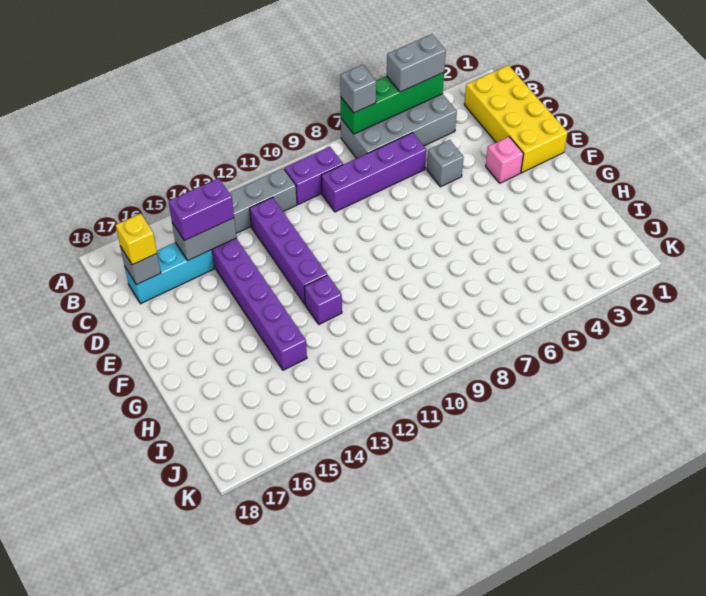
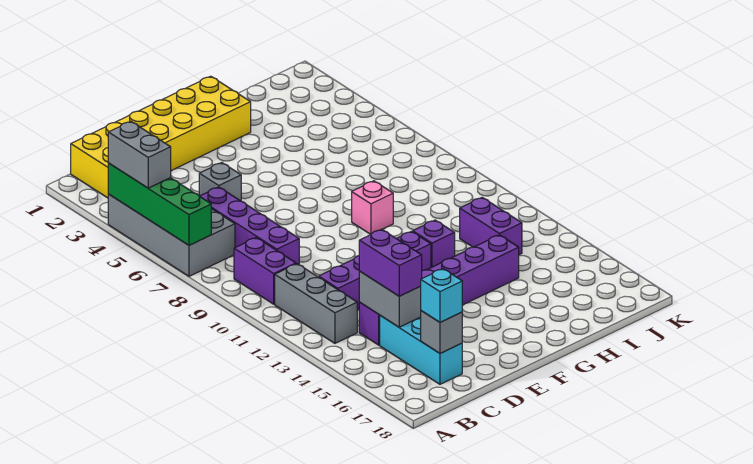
grey brick A7 level 3 -> none
yellow brick B1:E2 level 1 -> yellow brick B1:G2 level 1
yellow brick C17 level 3 -> cyan brick C17 level 3
pink brick E3 level 1 -> pink brick G9 level 1
none -> purple brick I12:I13 level 1

